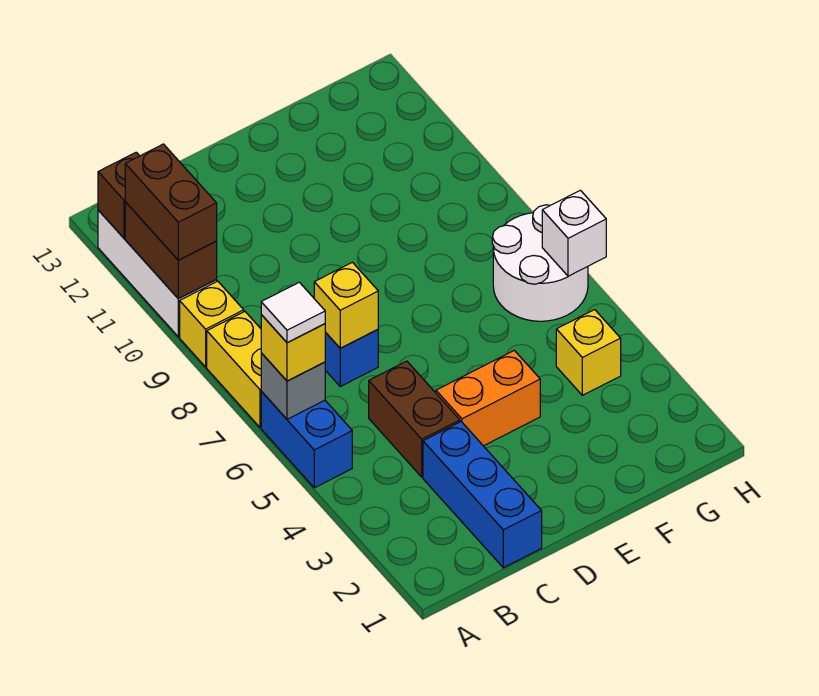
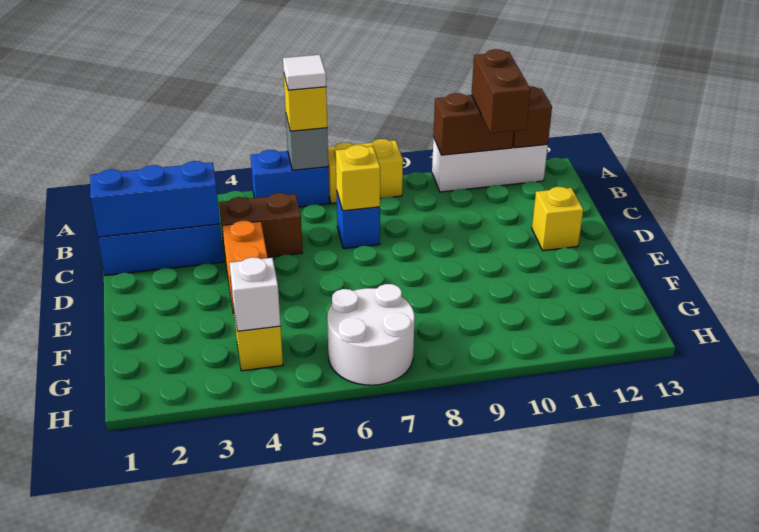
yellow brick A9 level 1 -> yellow brick D12 level 1
brown brick A10:A11 level 3 -> brown brick A11:B11 level 3
none -> blue brick C1:C3 level 2
white brick H6 level 2 -> white brick G4 level 2

